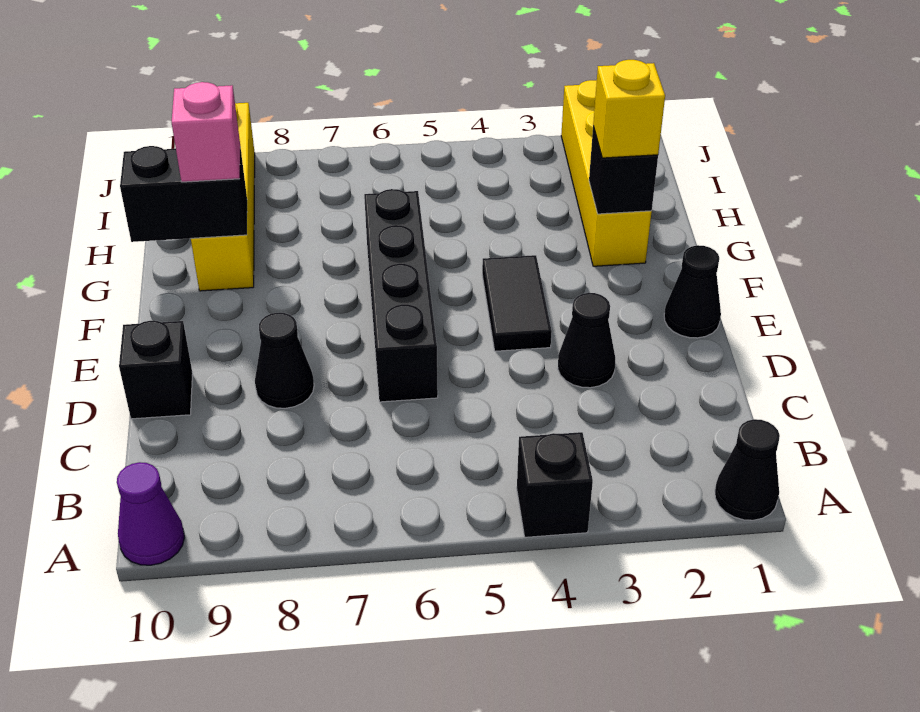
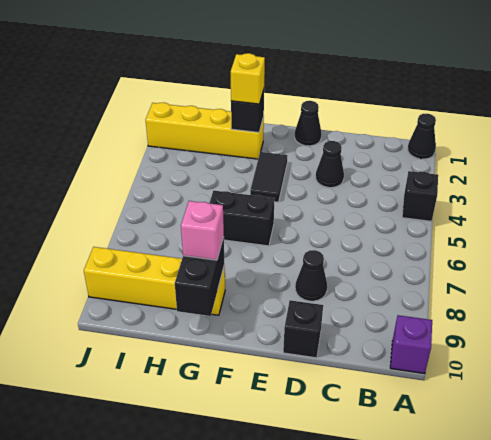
purple cone A10 level 1 -> purple brick A10 level 1
black brick D6:G6 level 1 -> black brick F6:G6 level 1
black tile E4:F4 level 1 -> black tile F3:F4 level 1

